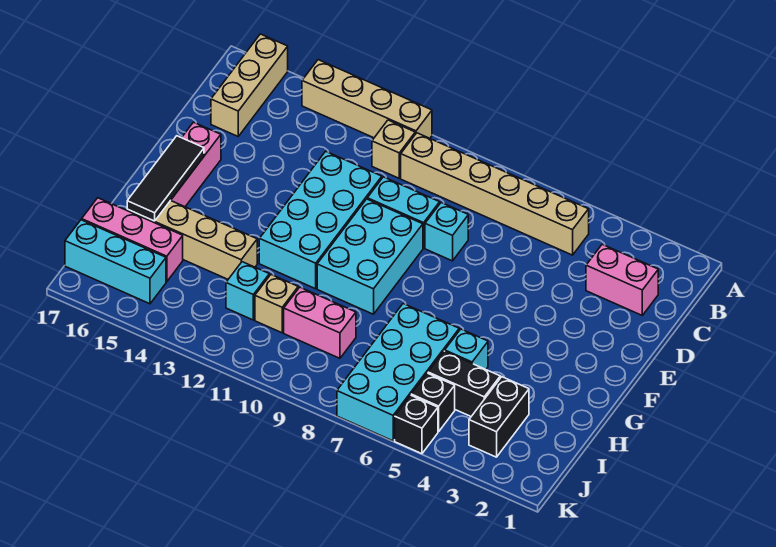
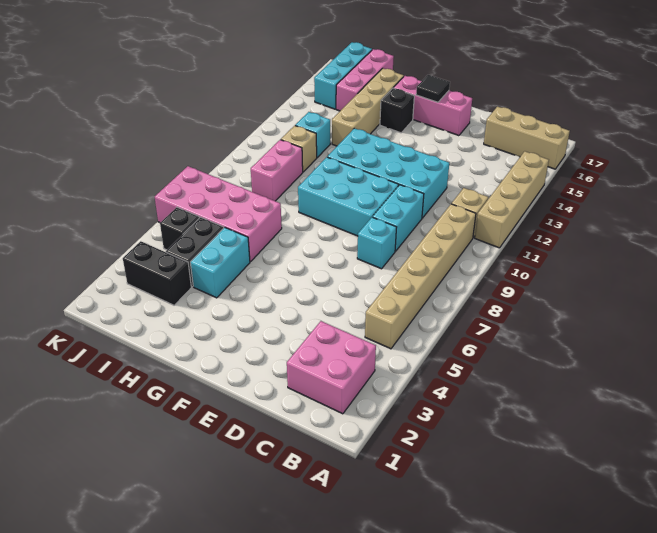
pink brick C2:C3 level 1 -> pink brick B2:C3 level 1
black tile F16:H16 level 2 -> black tile F16 level 2
cyan brick H5 level 1 -> cyan brick H4:H5 level 1
cyan brick H6:K7 level 1 -> pink brick H6:K7 level 1
black brick K5 level 1 -> black brick G15 level 1

